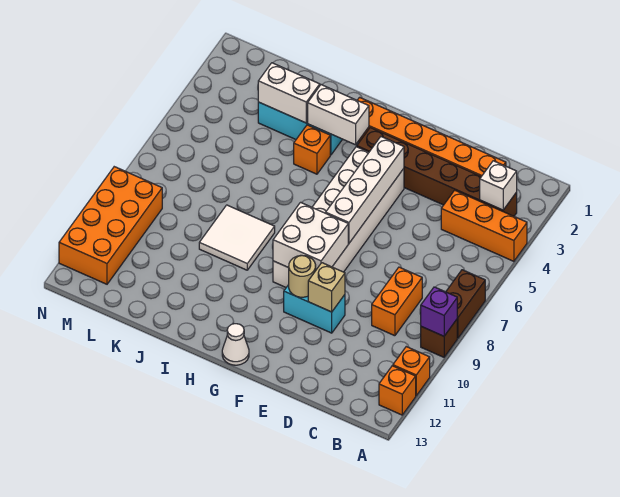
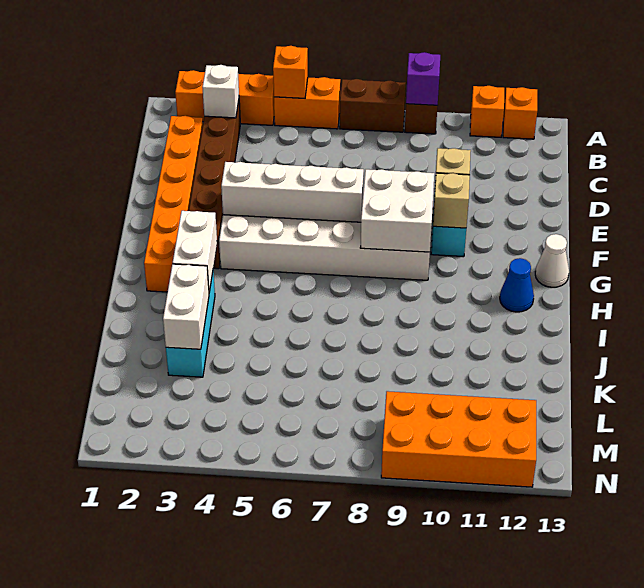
orange brick A4:C4 level 1 -> orange brick A2:A4 level 1
orange brick C8:C9 level 1 -> orange brick A5:A6 level 1
tan round brick F10 level 2 -> tan brick F10 level 2
none -> blue cone H12 level 1
orange brick I4 level 1 -> orange brick A5 level 2
white tile I8:J9 level 1 -> none

